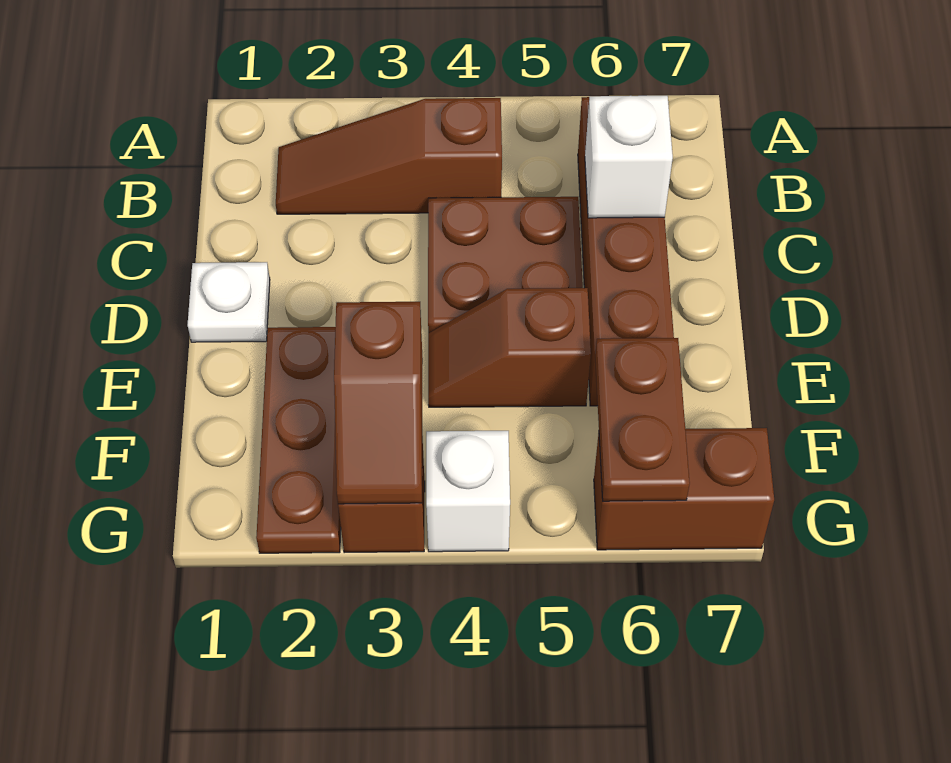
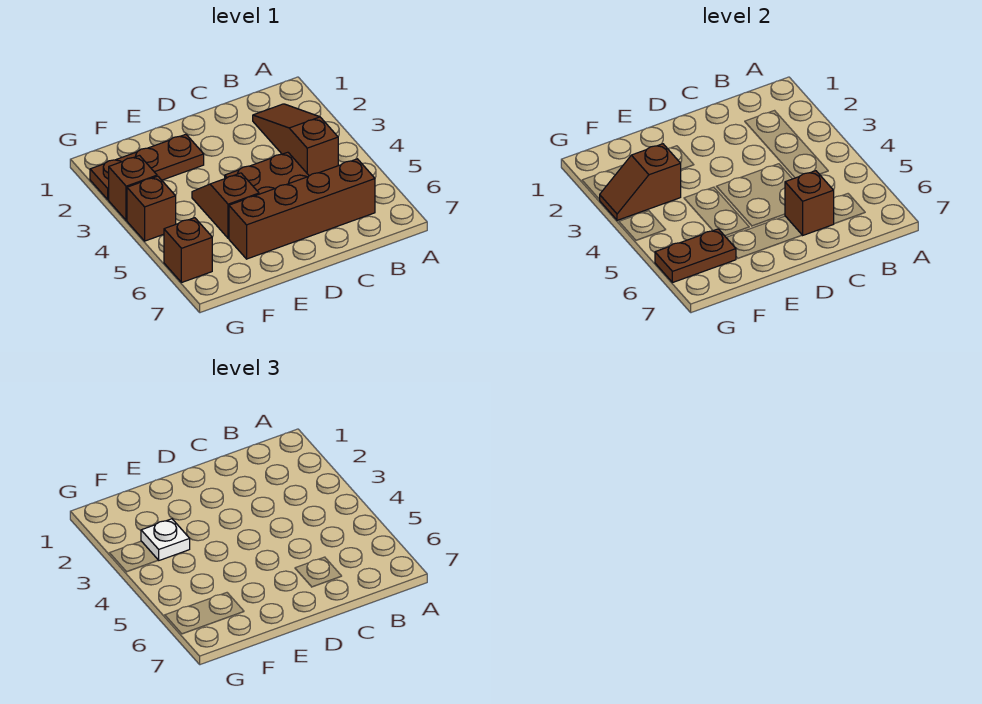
white brick C6 level 2 -> brown brick C6 level 2
white plate D1 level 1 -> white plate F3 level 3
white brick G4 level 1 -> brown brick G4 level 1
brown brick G6:G7 level 1 -> brown brick G6 level 1

